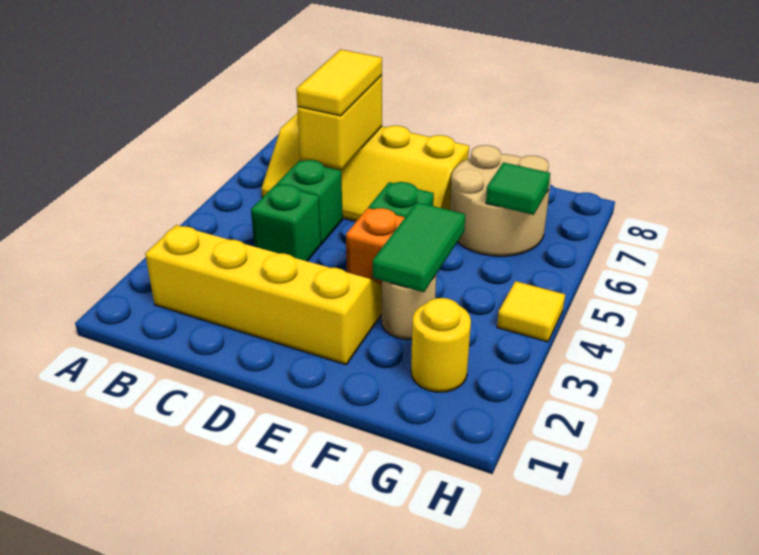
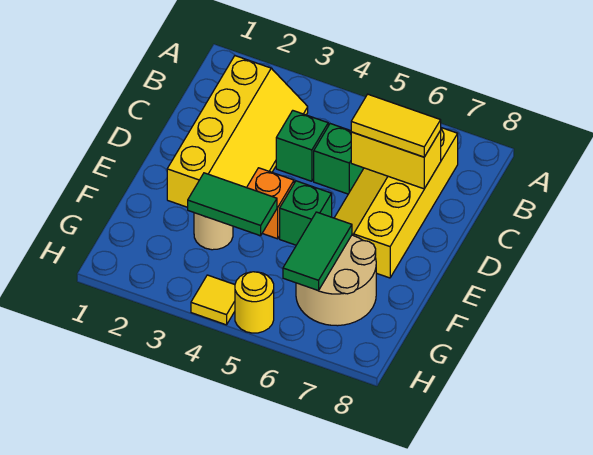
yellow round brick G2 level 1 -> yellow round brick H5 level 1
green tile G6 level 2 -> green tile F6:G6 level 2

